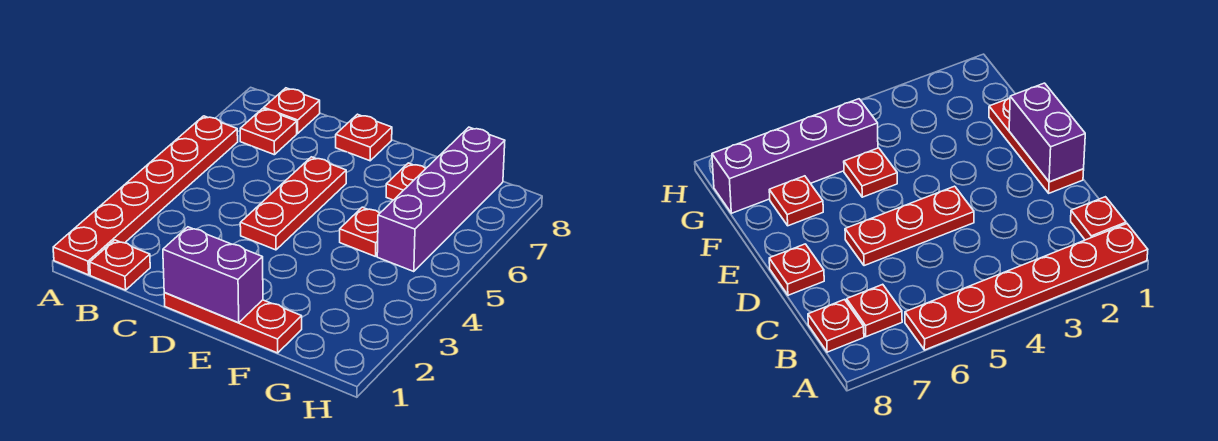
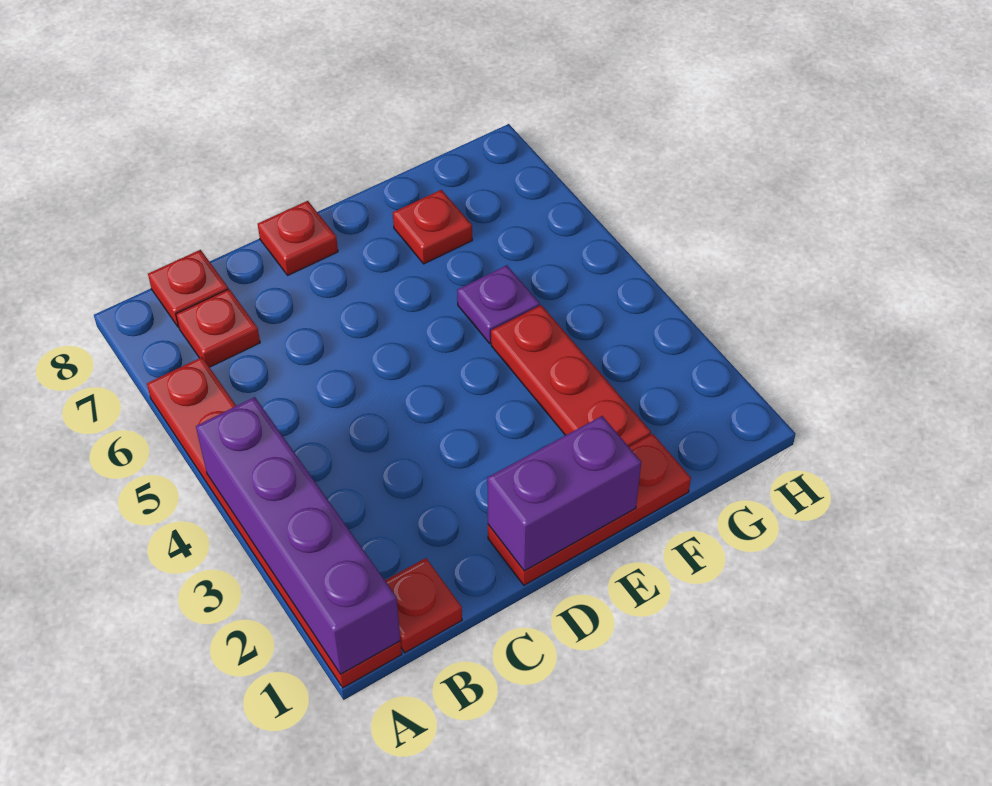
red plate D4:D6 level 1 -> red plate F2:F4 level 1
red plate F5 level 1 -> purple plate F5 level 1
purple brick G5:G8 level 1 -> purple brick A1:A4 level 2

